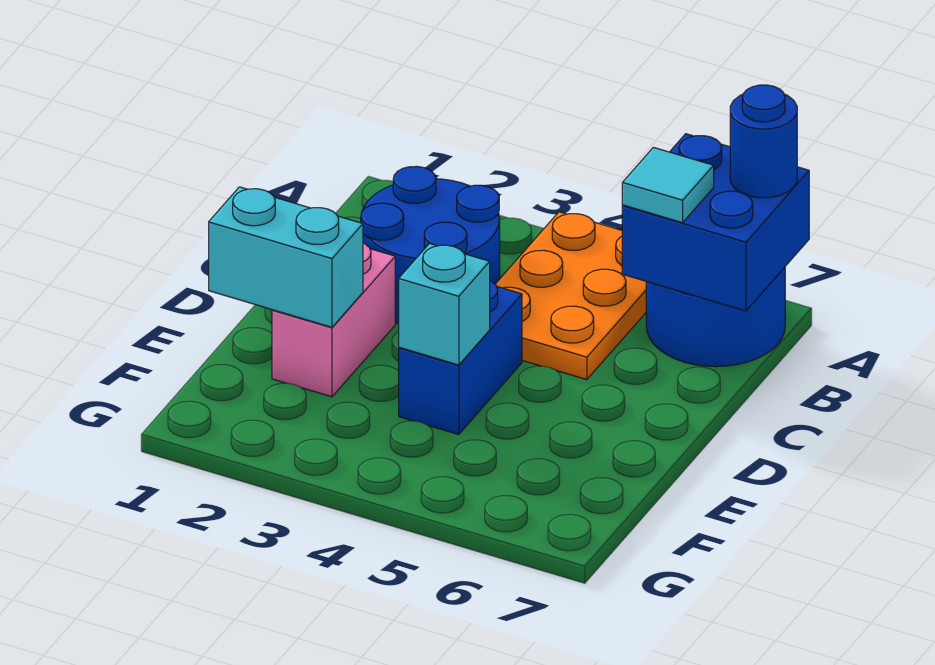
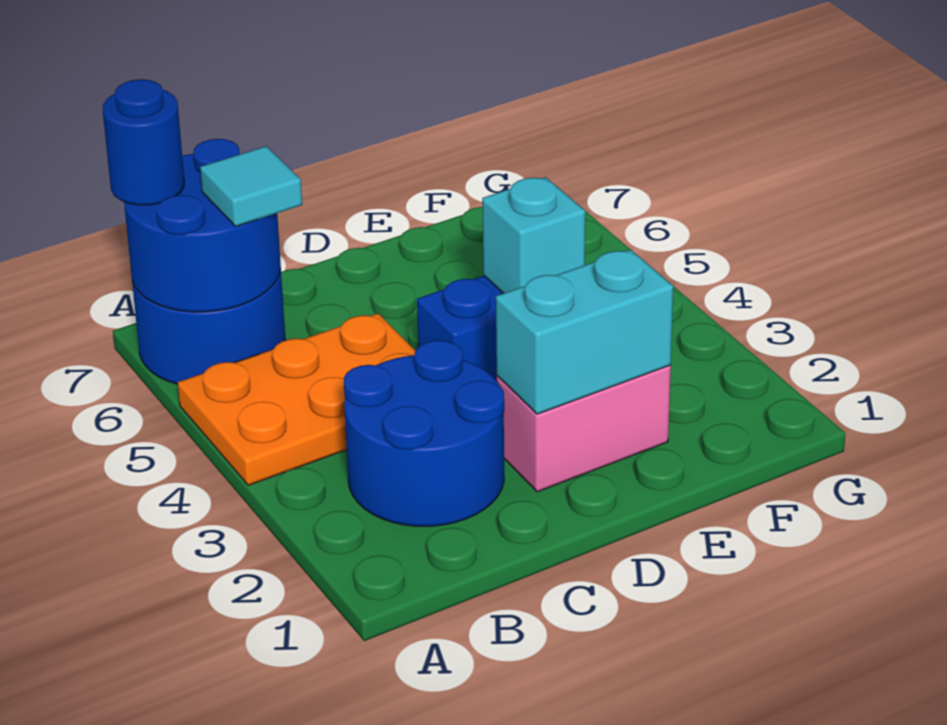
blue brick A6:B7 level 2 -> blue round brick A6:B7 level 2
cyan brick E1:E2 level 2 -> cyan brick D2:E2 level 2

